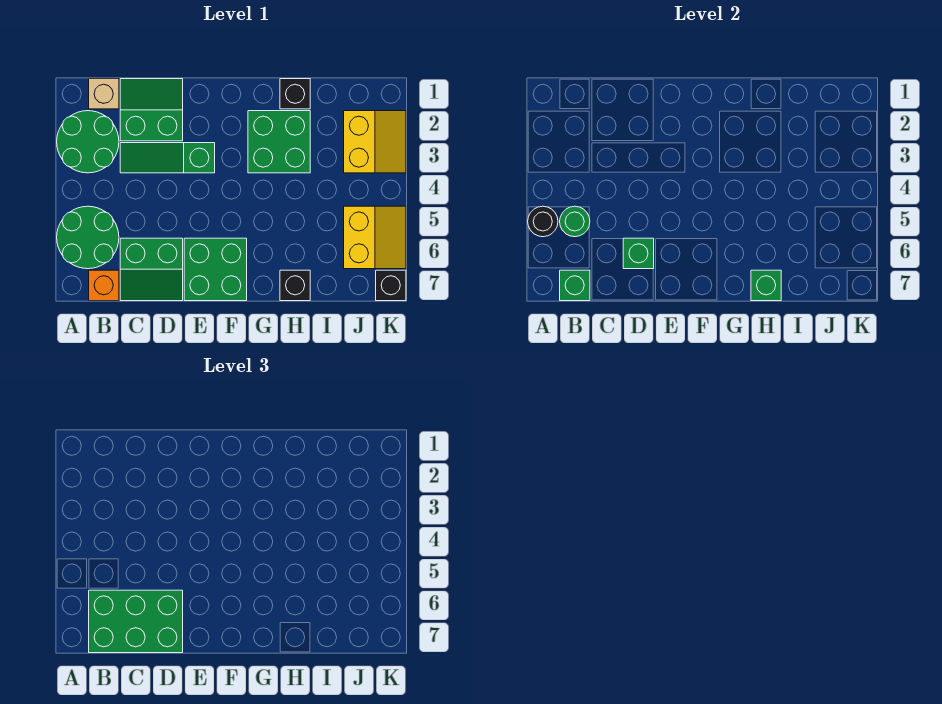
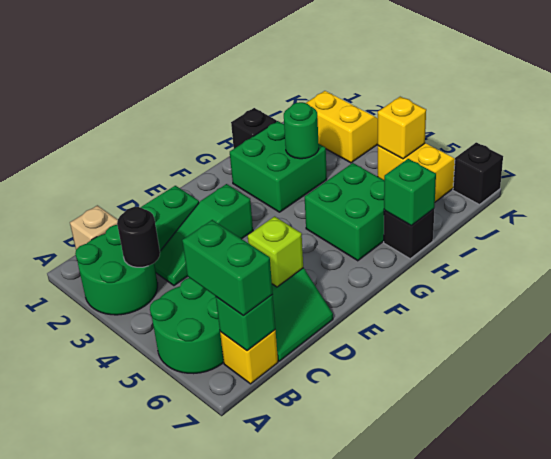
black round brick A5 level 2 -> black round brick B3 level 2
green round brick B5 level 2 -> green round brick H3 level 2
green brick B6:D7 level 3 -> green brick B6:B7 level 3
orange brick B7 level 1 -> yellow brick B7 level 1
green brick D6 level 2 -> lime brick D6 level 2
green brick E6:F7 level 1 -> green brick G5:H6 level 1
none -> yellow brick J5 level 2

